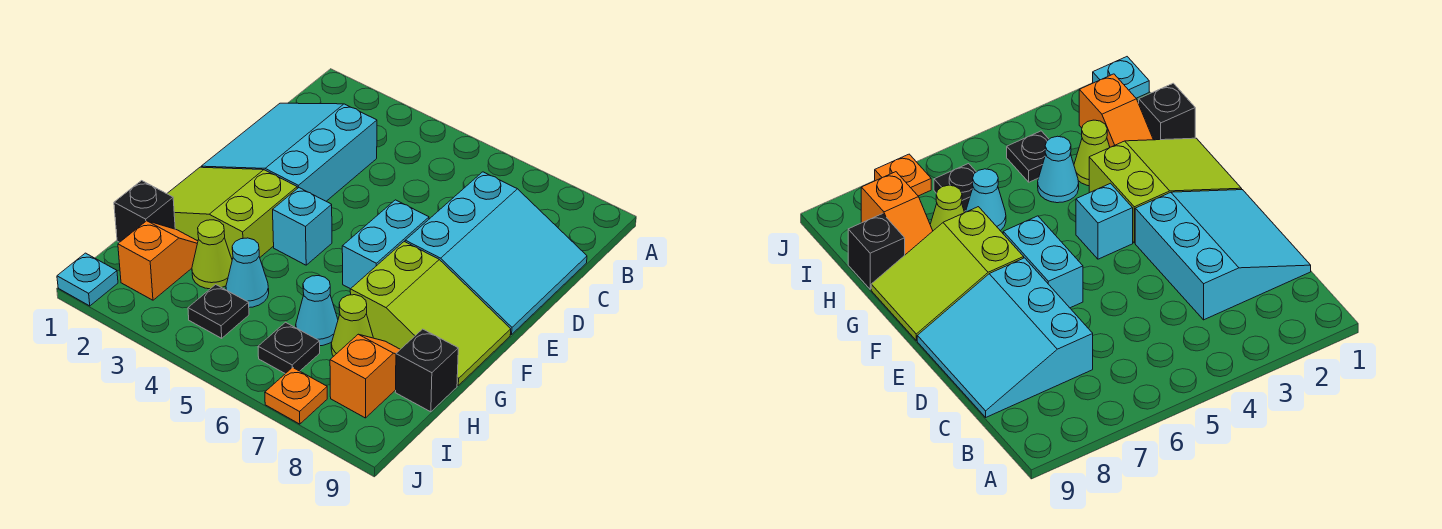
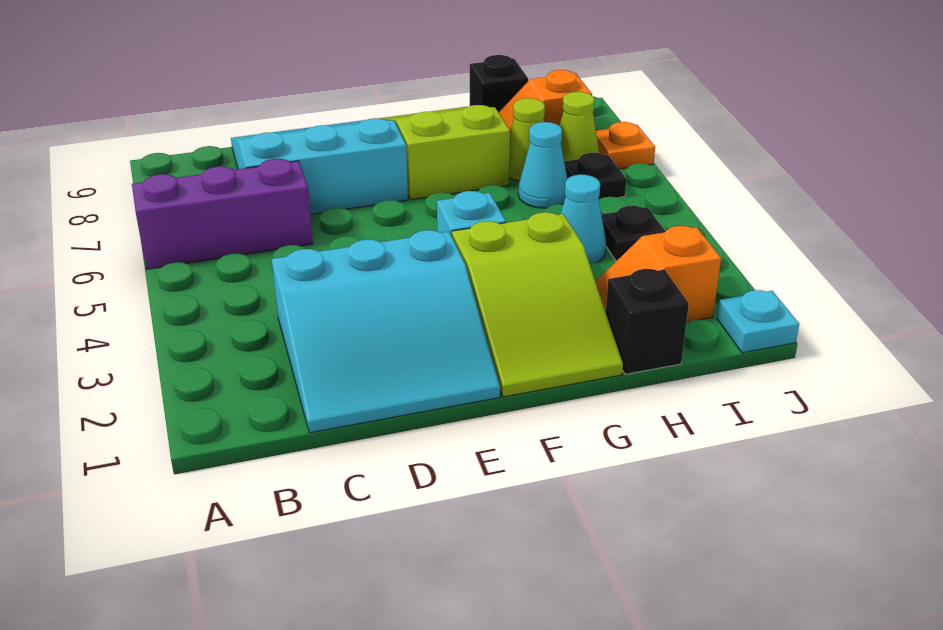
none -> purple brick A6:C6 level 1
cyan brick E6:F6 level 1 -> none
lime cone H3 level 1 -> lime cone I7 level 1

